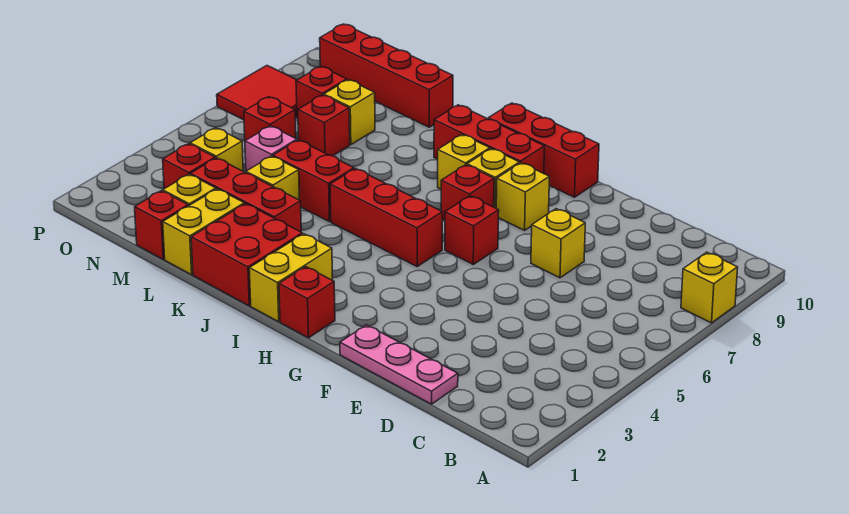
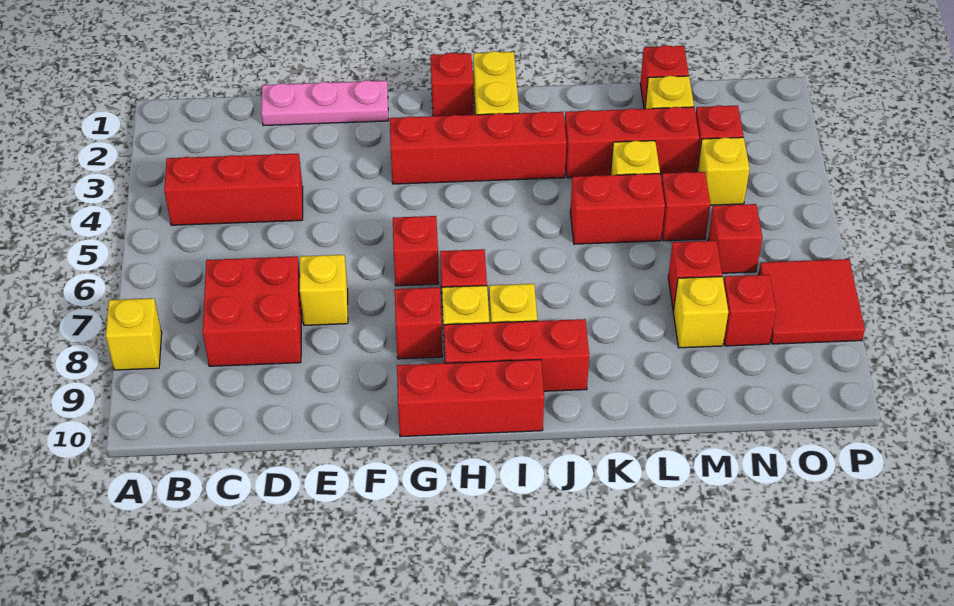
yellow brick G8 level 1 -> red brick G8 level 1
red brick H5:J5 level 1 -> red brick B4:D4 level 1
red brick J1:K2 level 1 -> red brick C7:D8 level 1
yellow brick L1:L2 level 1 -> none
red brick L10:O10 level 1 -> red brick G3:J3 level 1
pink brick M5 level 1 -> red brick M5 level 1

